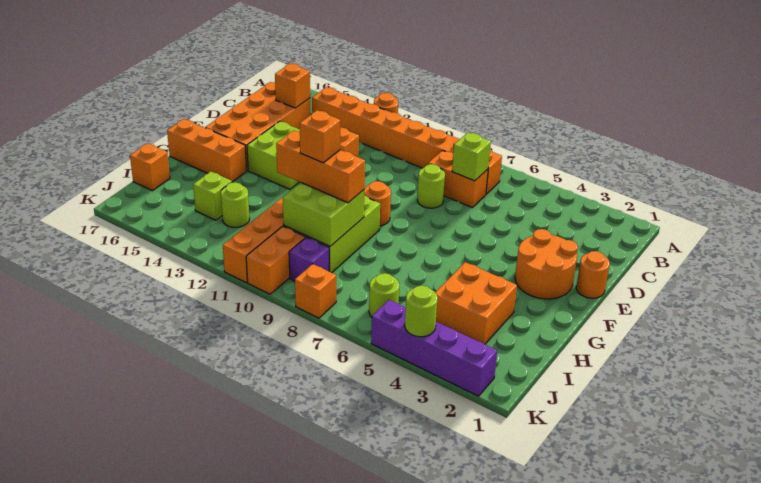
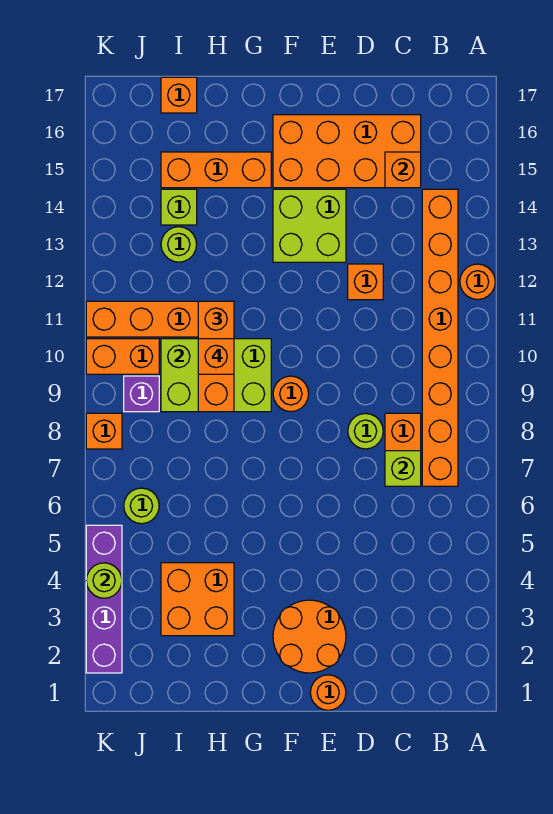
orange brick G15:G17 level 1 -> orange brick G15:I15 level 1

